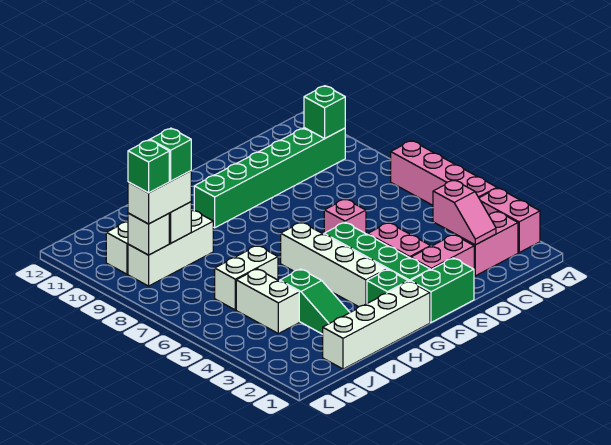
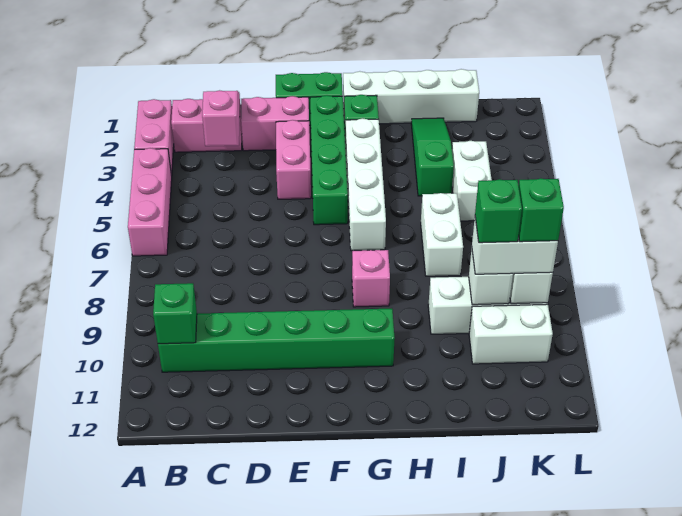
pink brick A4:A7 level 1 -> pink brick A4:A6 level 1
pink brick E6 level 1 -> pink brick G8 level 1
white brick I6:J6 level 1 -> white brick I6:I7 level 1

